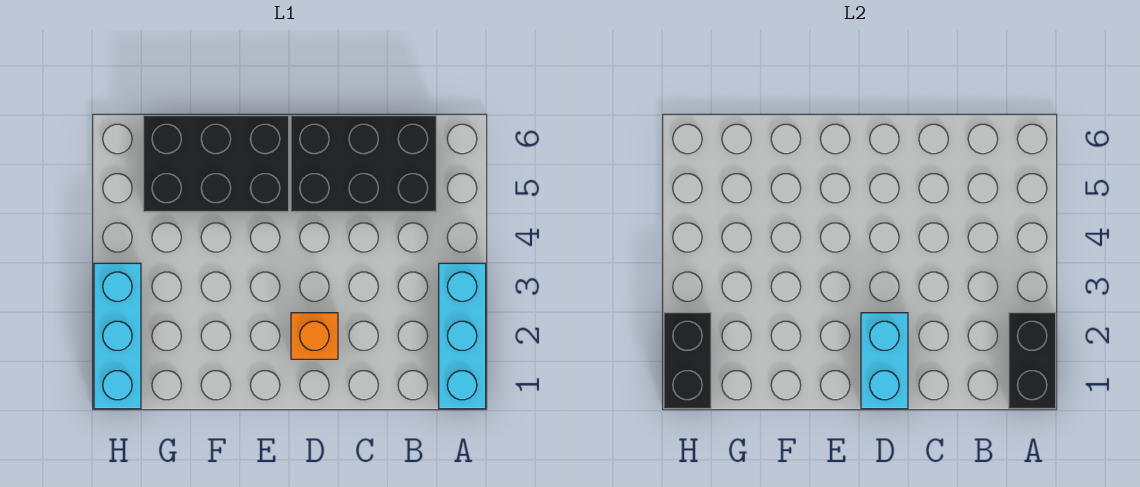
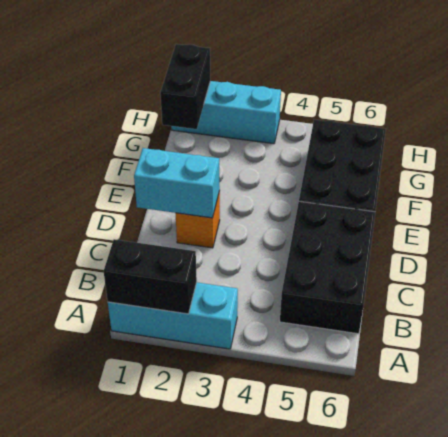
black brick H1:H2 level 2 -> black brick G1:H1 level 2

